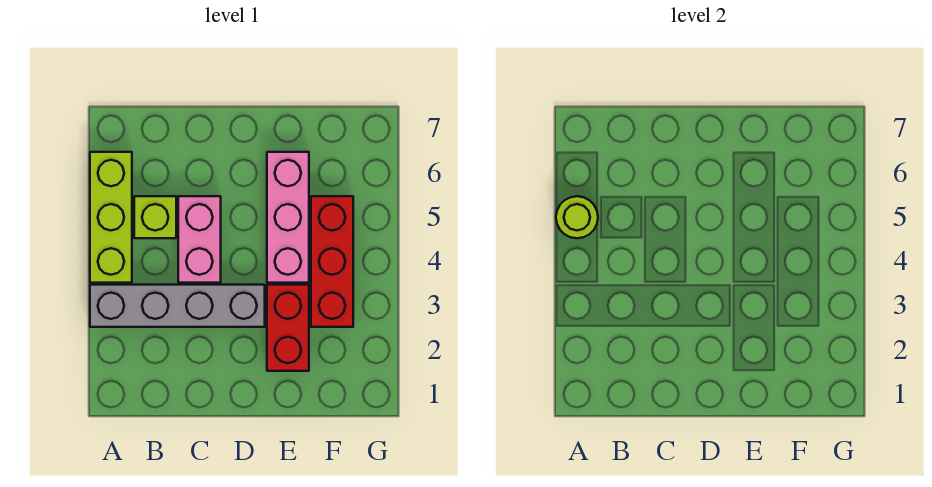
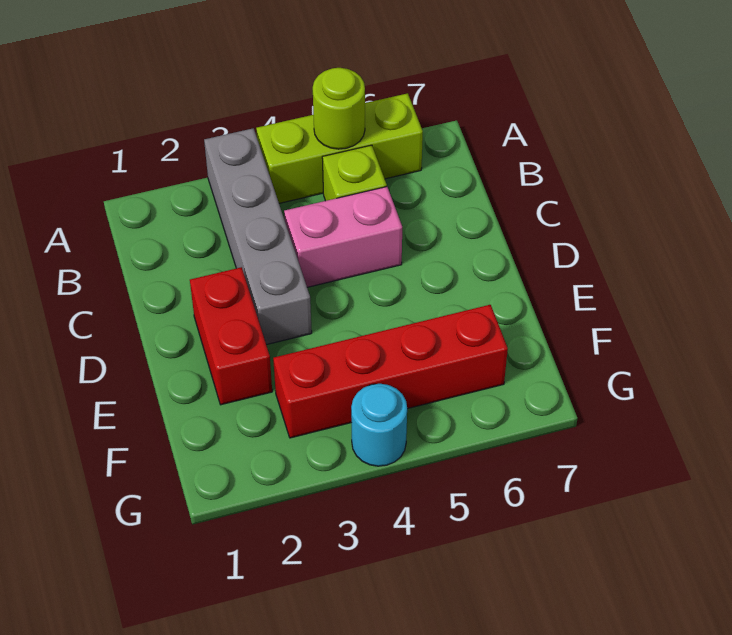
red brick E2:E3 level 1 -> red brick D2:E2 level 1
pink brick E4:E6 level 1 -> none
red brick F3:F5 level 1 -> red brick F3:F6 level 1
none -> cyan round brick G4 level 1

